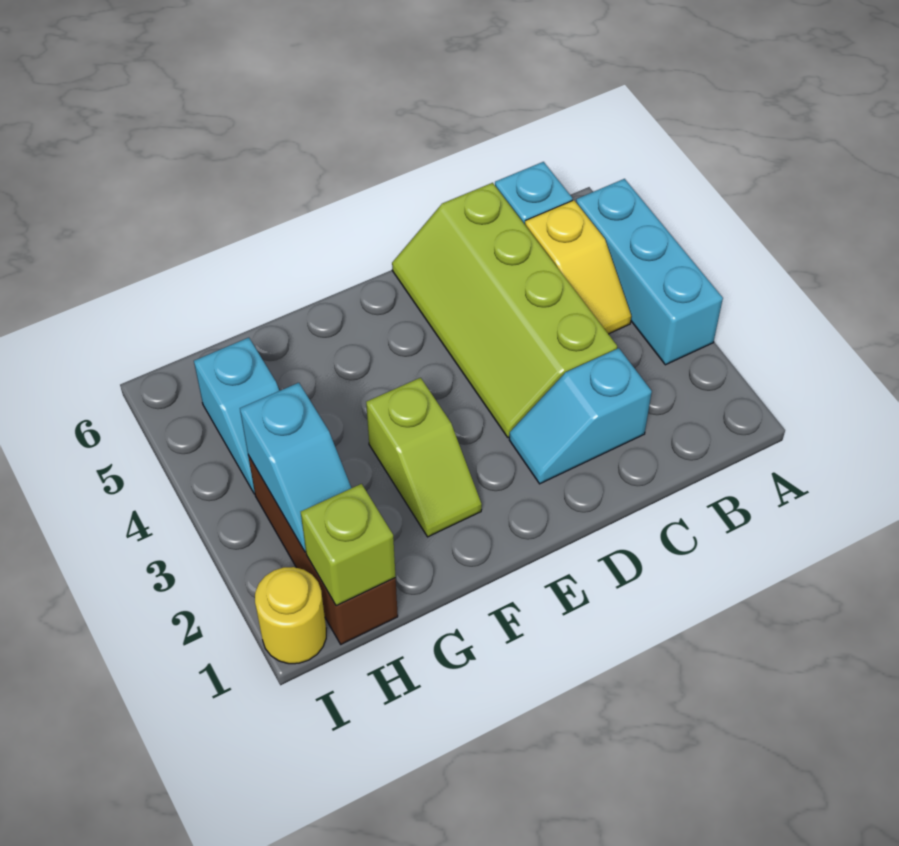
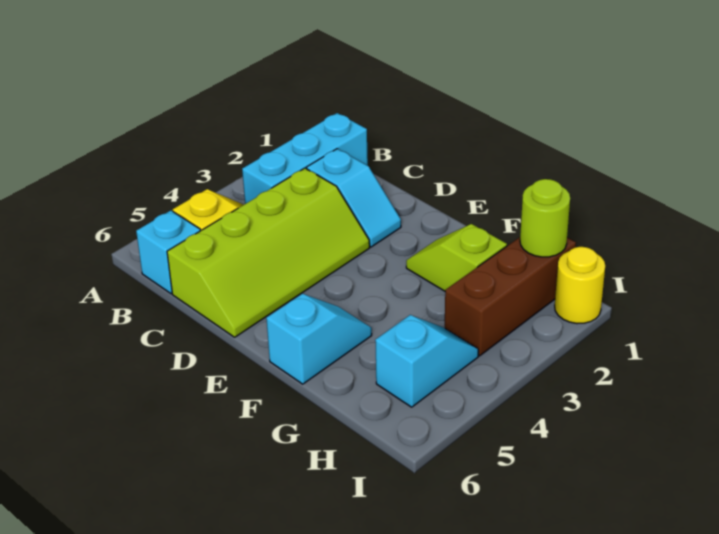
cyan brick A3:A5 level 1 -> cyan brick B1:B3 level 1
lime slope F2:F3 level 1 top 3 -> lime slope F2:G2 level 1 top G
lime brick H1 level 2 -> lime round brick H1 level 2
cyan slope H2:H3 level 2 top 3 -> cyan slope F5:F6 level 1 top 6

